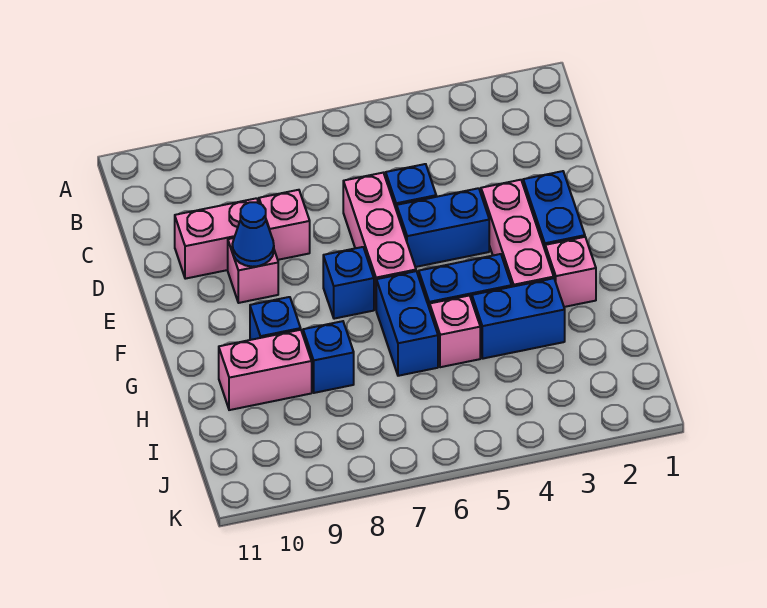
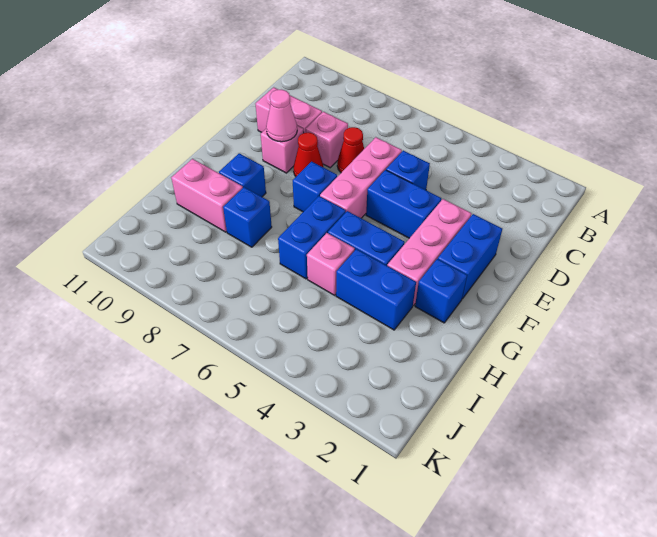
none -> red cone D7 level 1
none -> red cone E8 level 1
blue cone E9 level 2 -> pink cone E9 level 2
pink brick G2 level 1 -> blue brick G2 level 1

